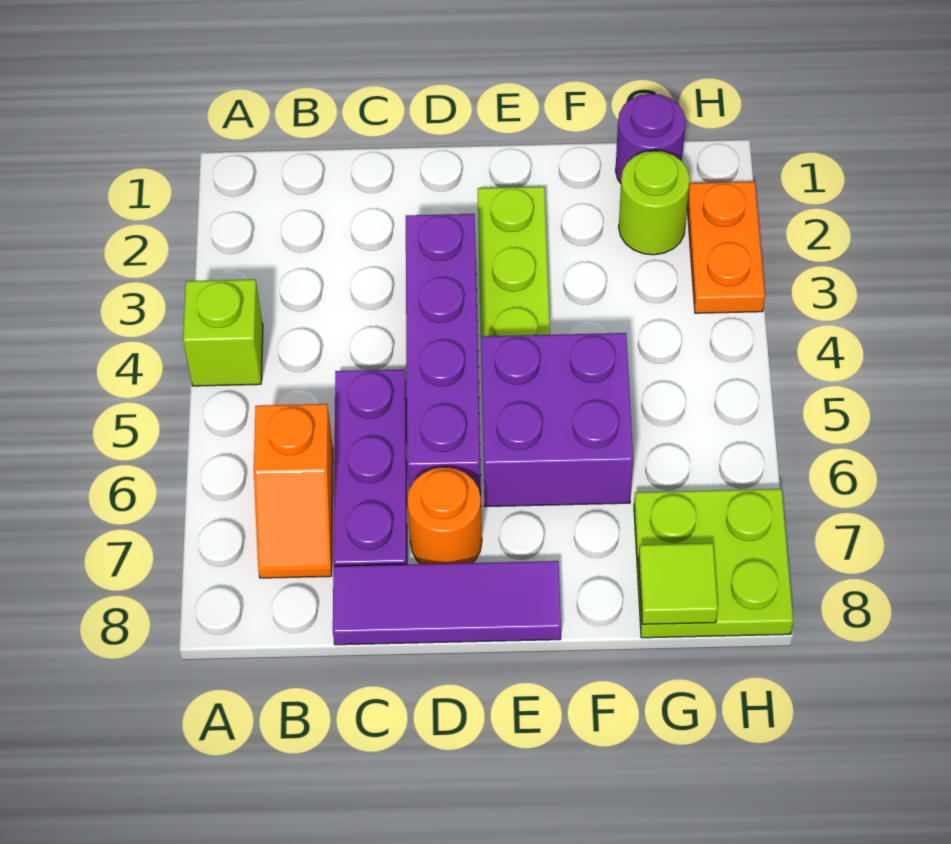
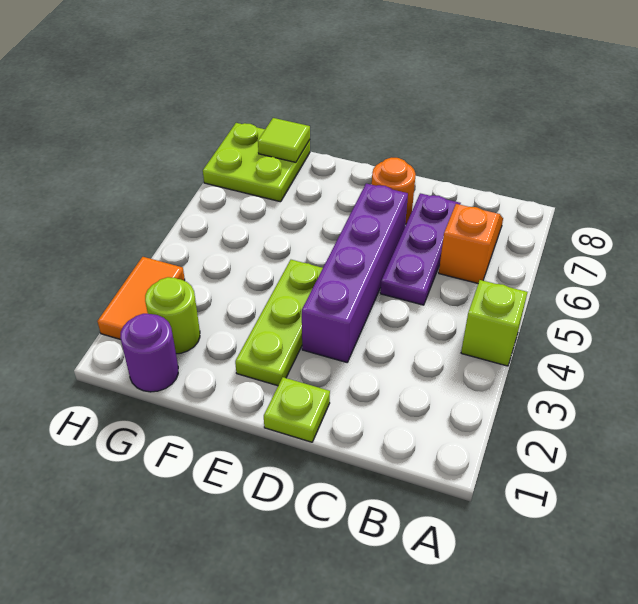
purple tile C8:E8 level 1 -> none
none -> lime plate D1 level 1
purple brick E5:F6 level 1 -> none
orange plate H2:H3 level 1 -> orange tile H2:H3 level 1

